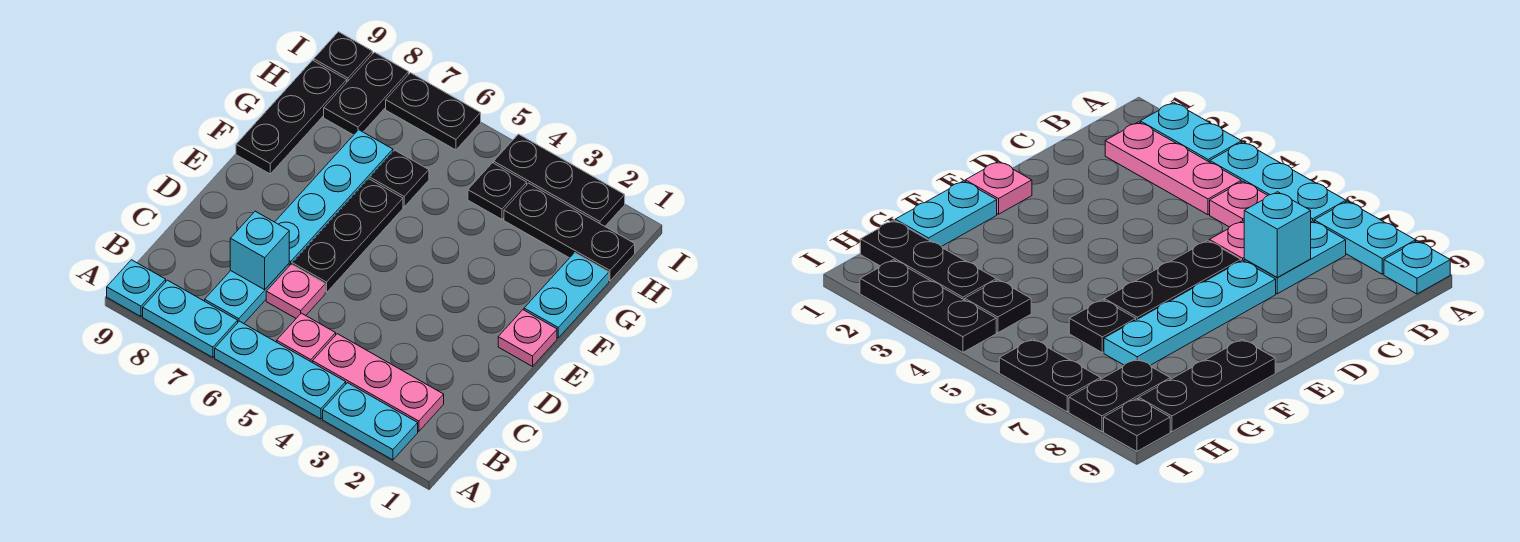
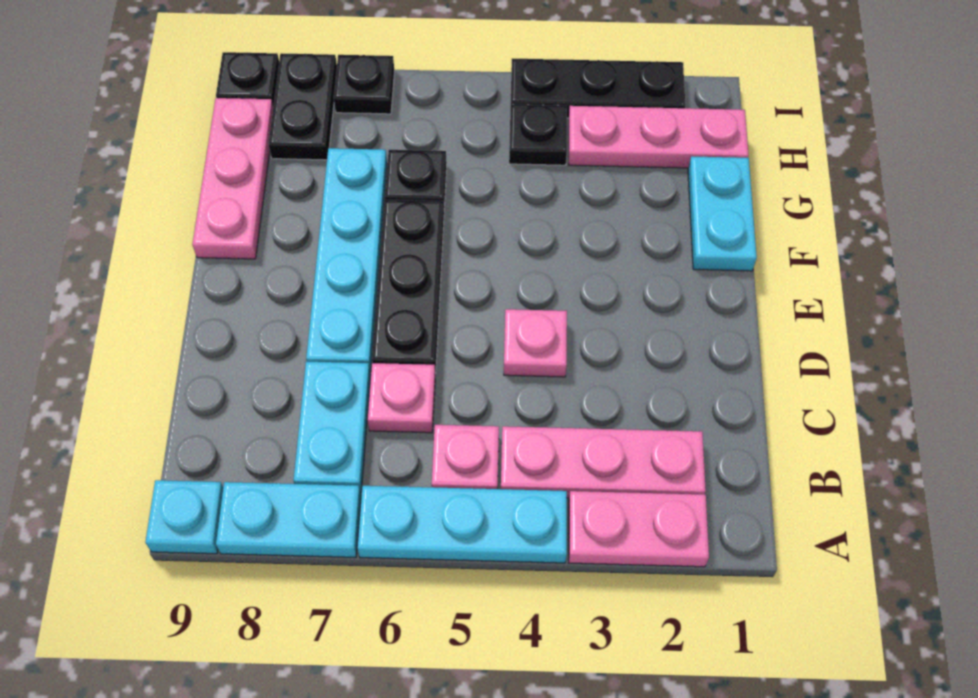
cyan plate A2:A3 level 1 -> pink plate A2:A3 level 1
cyan brick C7 level 2 -> none
pink plate E1 level 1 -> pink plate D4 level 1
black plate F9:H9 level 1 -> pink plate F9:H9 level 1
black plate H1:H3 level 1 -> pink plate H1:H3 level 1
black plate I6:I7 level 1 -> black plate I7 level 1

